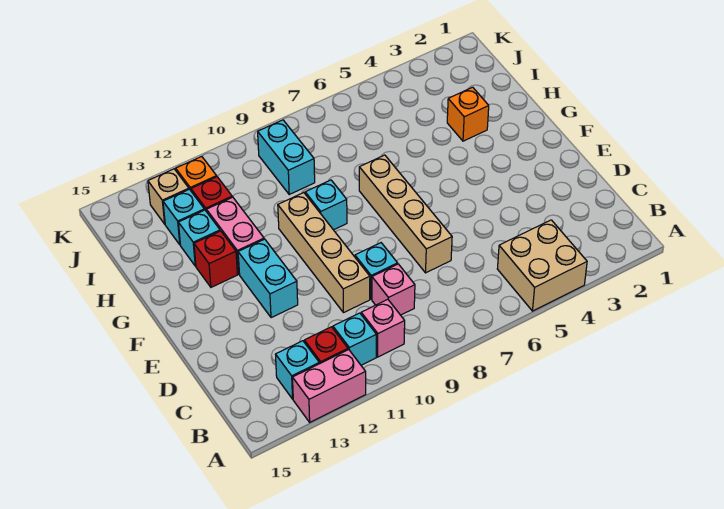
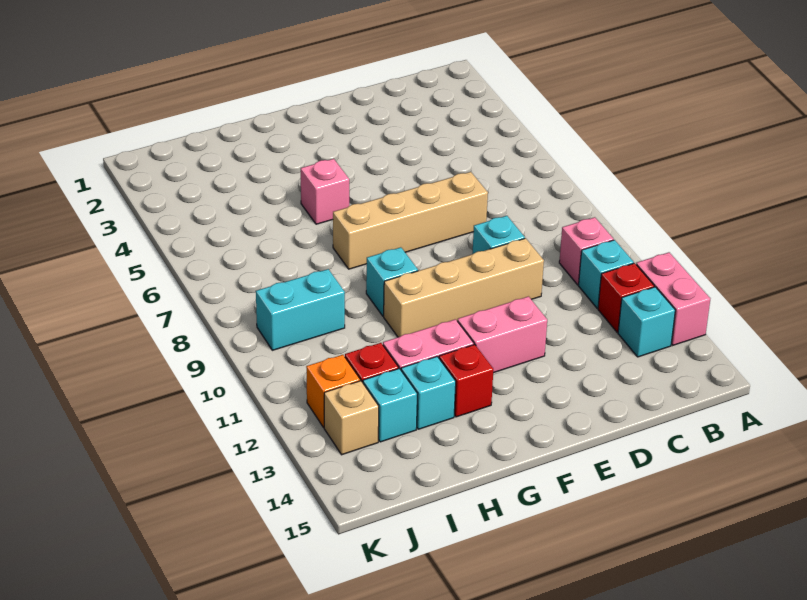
tan brick A4:B5 level 1 -> none
pink brick C9 level 1 -> pink brick G5 level 1
cyan brick E12:F12 level 1 -> pink brick E12:F12 level 1
orange brick H3 level 1 -> none

